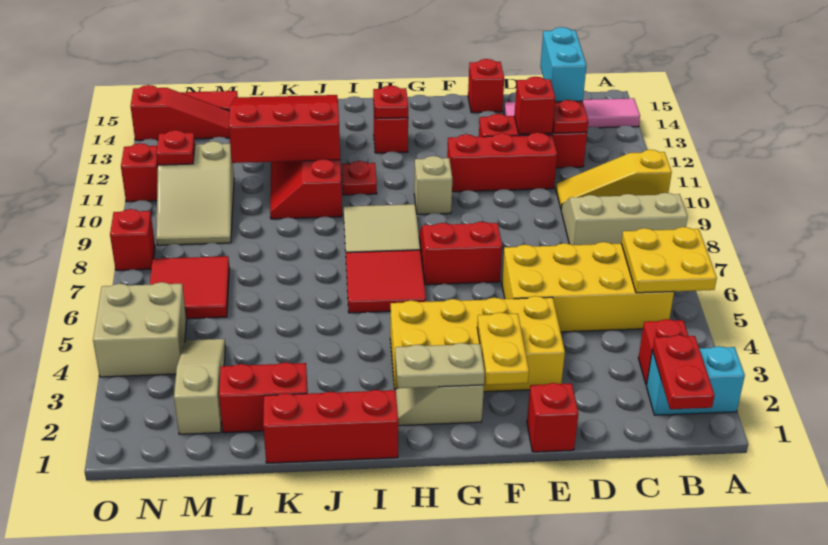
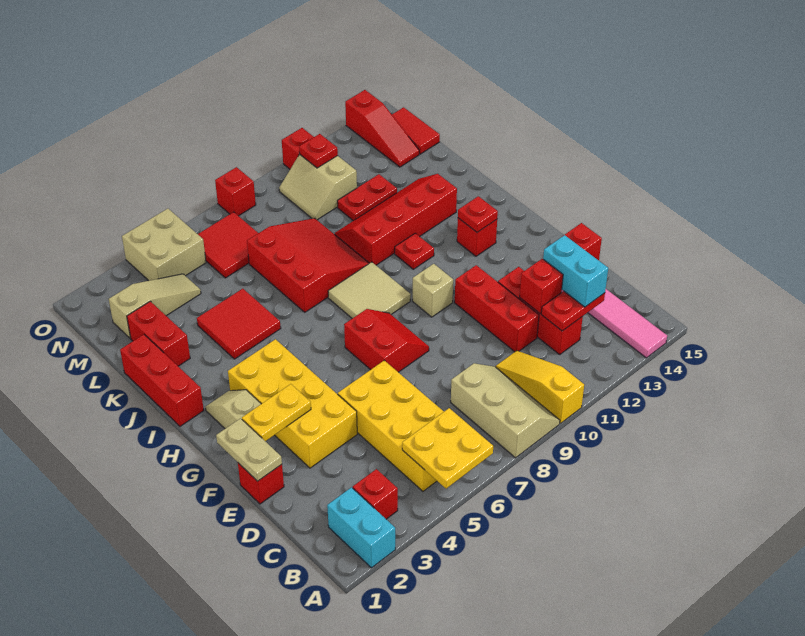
red plate B1:B2 level 2 -> red plate L11:L12 level 1
cyan brick C13:C14 level 3 -> cyan brick C13:D13 level 3
tan plate G2:H2 level 2 -> tan plate E1:F1 level 2
red tile H6:I7 level 1 -> red tile J4:K5 level 1
red slope J11:L13 level 2 top 11 -> red slope J7:L9 level 1 top 7
tan slope M9:N11 level 1 top 11 -> tan slope M10:N11 level 1 top 11

